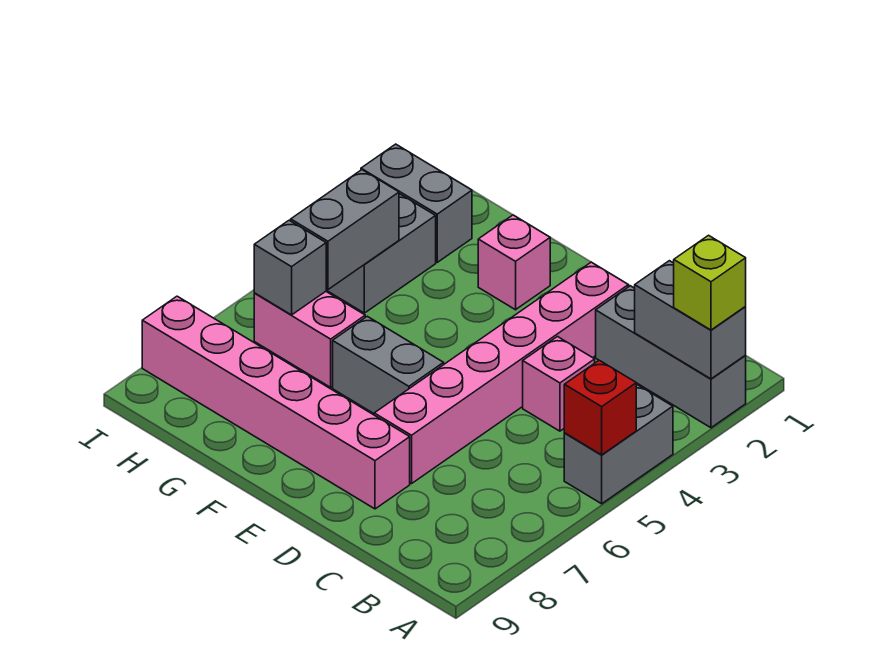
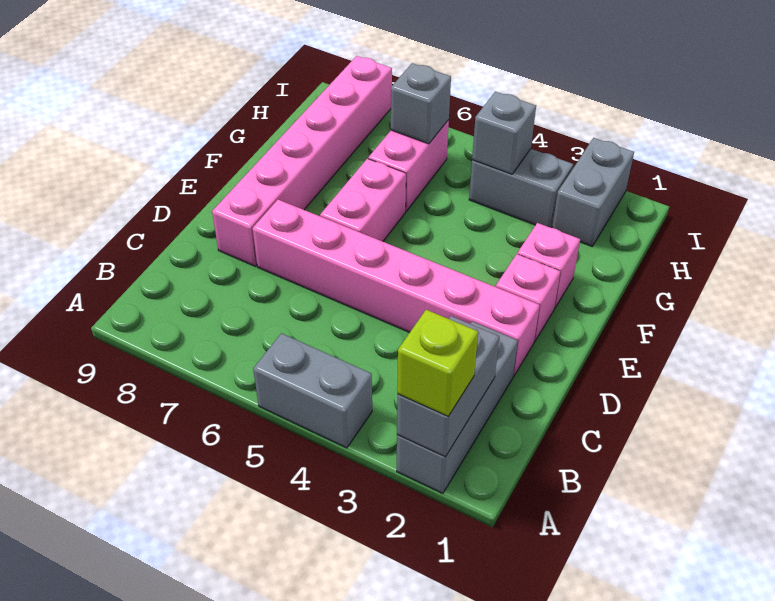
red brick A5 level 2 -> none
pink brick C4 level 1 -> pink brick E2 level 1
grey brick E6:F6 level 1 -> pink brick E6:F6 level 1
grey brick H4:H5 level 2 -> grey brick H4 level 2

